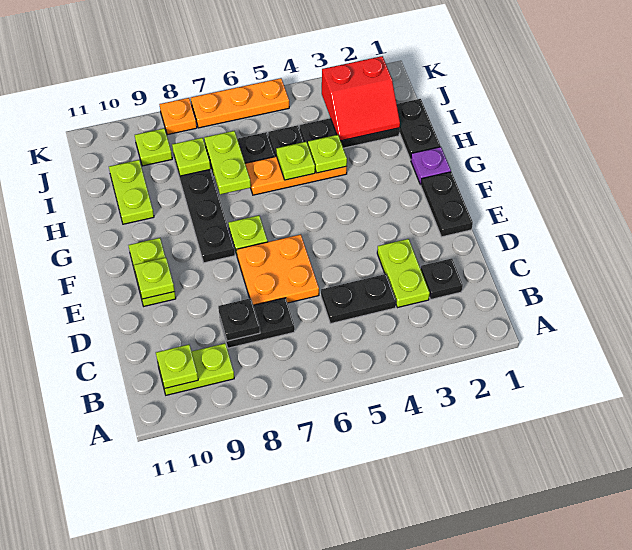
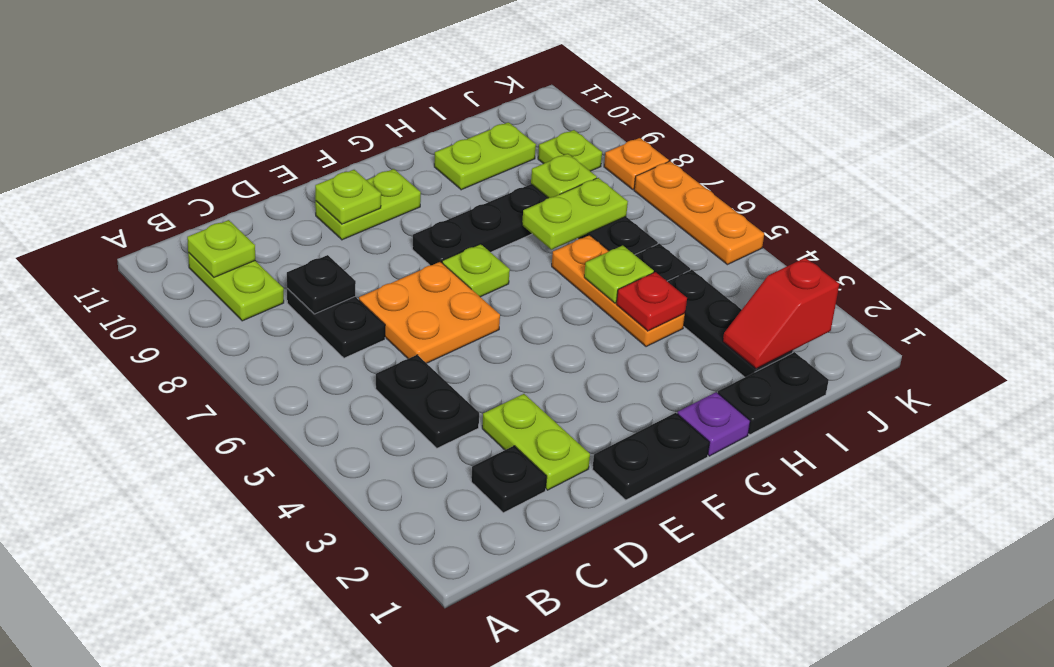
lime plate C3:D3 level 1 -> lime plate D2:D3 level 1
lime plate H4 level 2 -> red plate H4 level 2
red slope I2:J3 level 2 top J -> red slope I2:J2 level 2 top J

